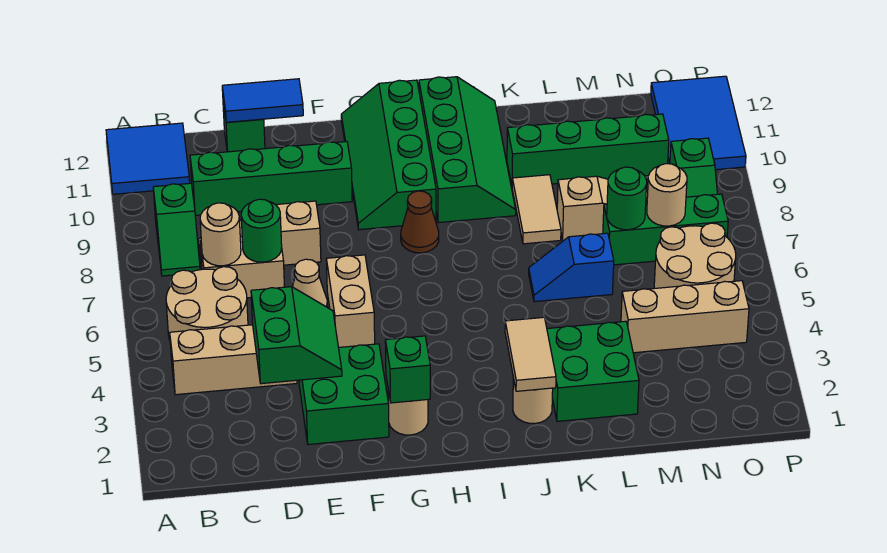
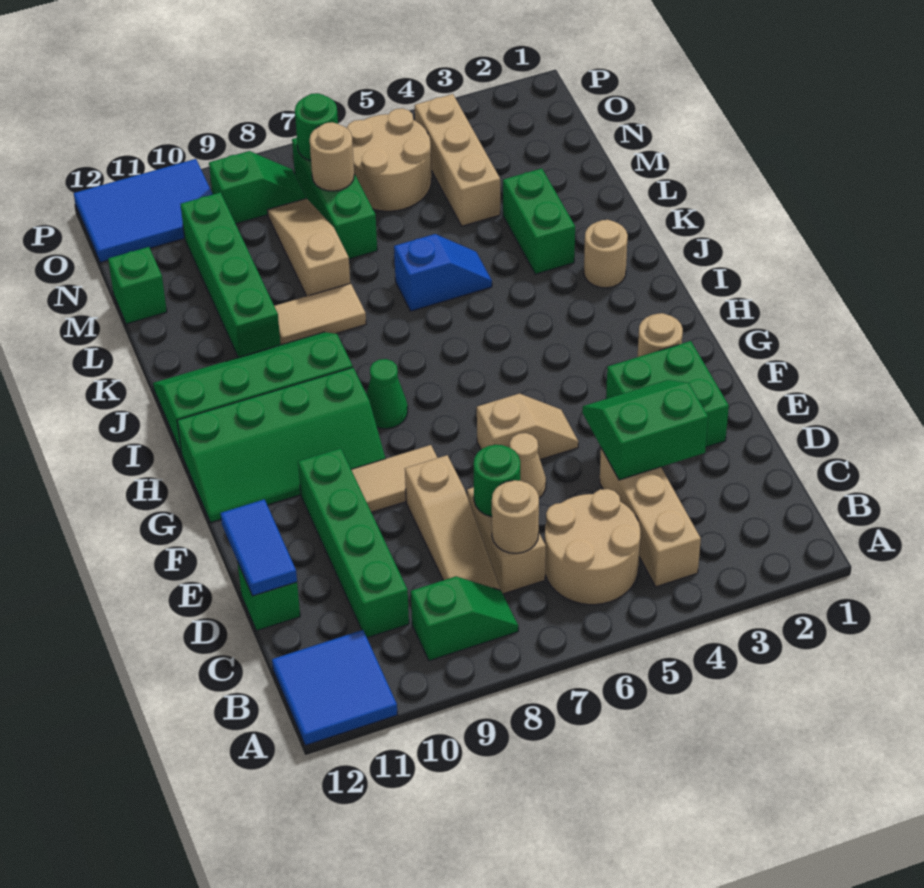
tan brick F5:F6 level 1 -> tan slope F5:F6 level 1 top 6
green brick G2 level 2 -> green brick M12 level 1
brown cone H8 level 1 -> green cone H8 level 1
tan tile J2:J3 level 2 -> tan tile F8:F9 level 1
green brick K2:L3 level 1 -> green brick K3:L3 level 1
blue slope K6:L6 level 1 top L -> blue slope K5:K6 level 1 top 6
green round brick M7 level 2 -> green round brick O7 level 2

